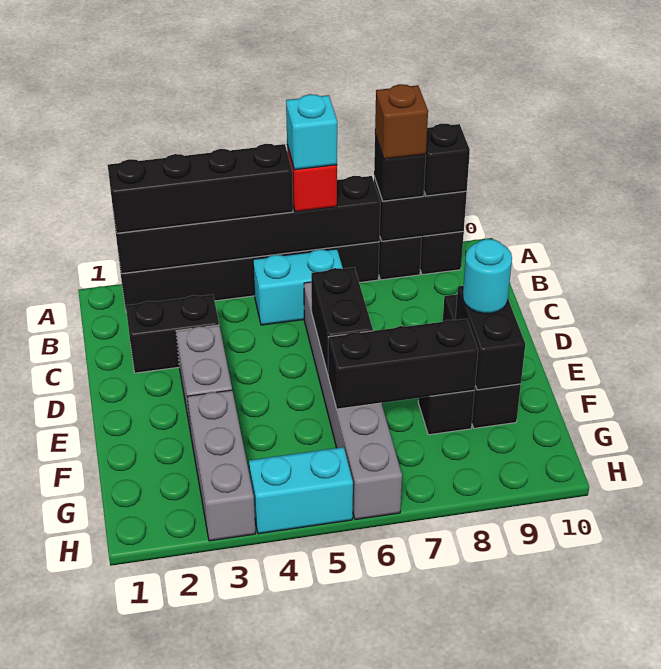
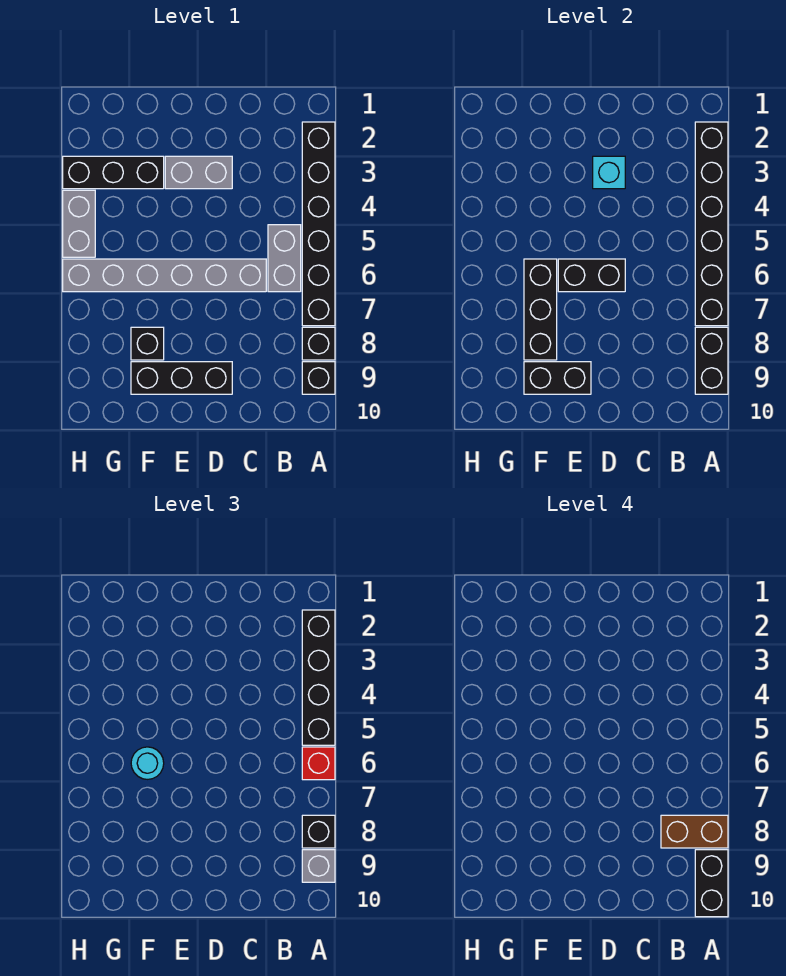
cyan brick A6 level 4 -> cyan brick D3 level 2
brown brick A8 level 4 -> brown brick A8:B8 level 4
black brick A9 level 3 -> grey brick A9 level 3
cyan brick B5:B6 level 1 -> grey brick B5:B6 level 1
black brick C2:C3 level 1 -> black brick A9:A10 level 4
cyan round brick E9 level 3 -> cyan round brick F6 level 3
grey brick F3:H3 level 1 -> black brick F3:H3 level 1
cyan brick H4:H5 level 1 -> grey brick H4:H5 level 1

